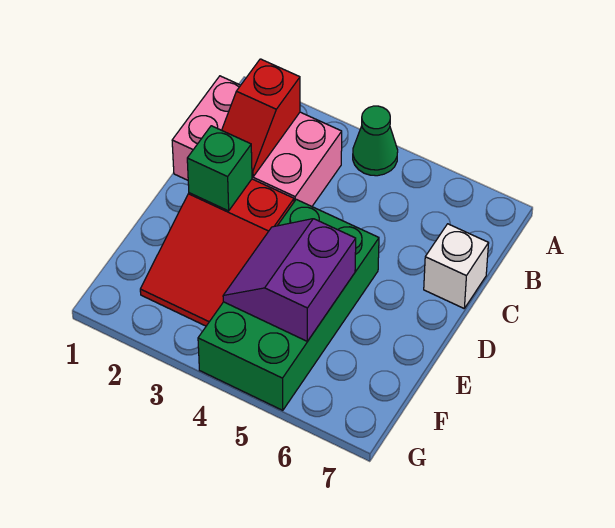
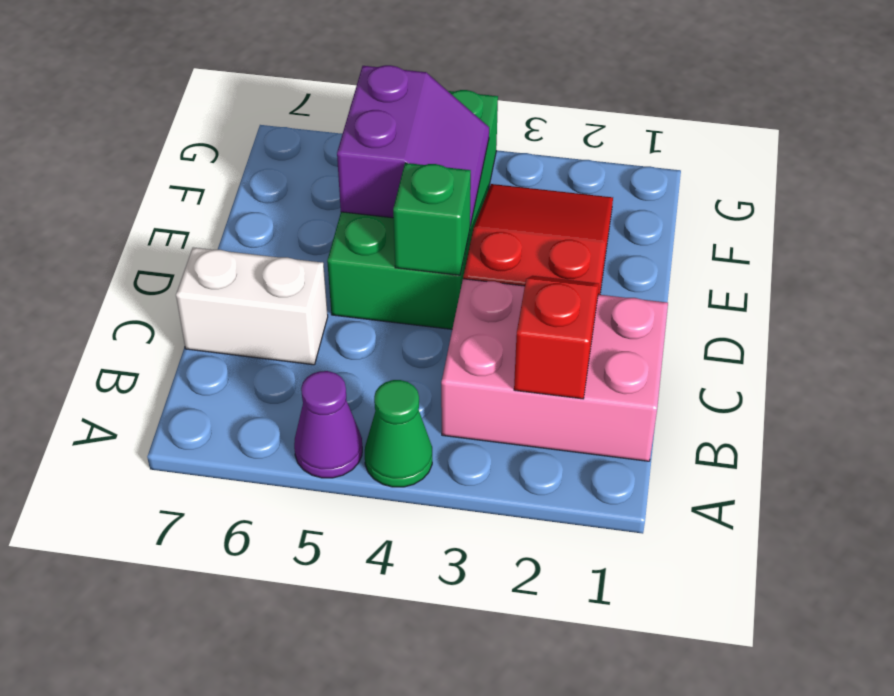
none -> purple cone A5 level 1
white brick C7 level 1 -> white brick C6:C7 level 1
green brick D2 level 2 -> green brick D4 level 2

